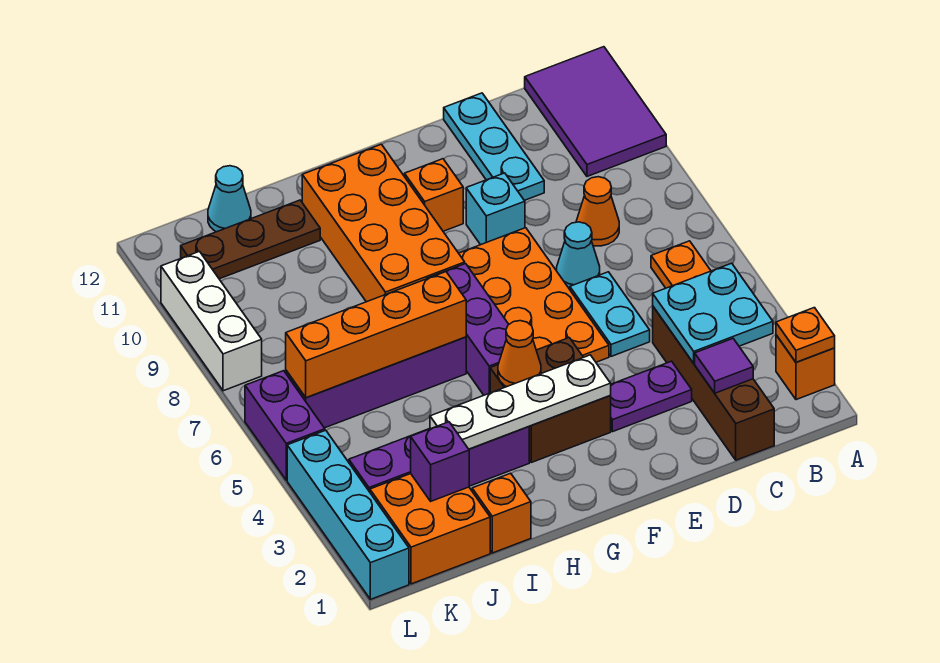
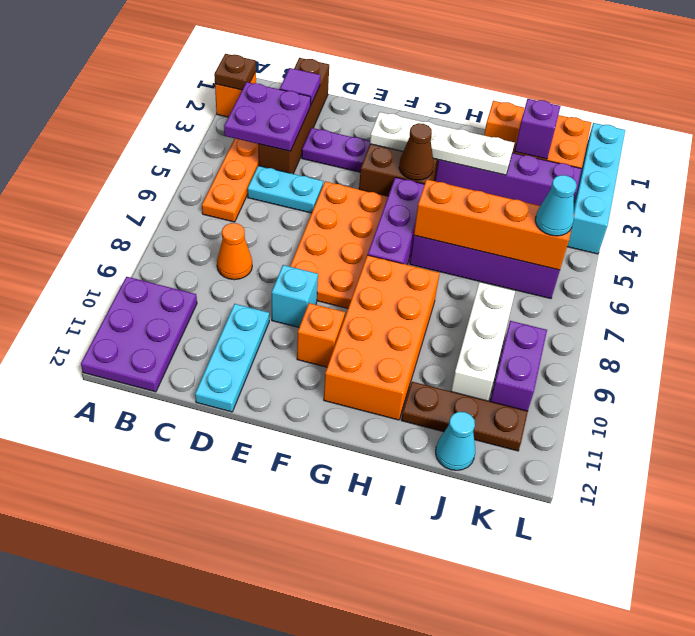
orange plate A2 level 2 -> brown plate A2 level 2
purple tile A10:B12 level 1 -> purple plate A10:B12 level 1
cyan plate B3:C4 level 2 -> purple plate B3:C4 level 2
cyan plate D5:D6 level 1 -> cyan plate C5:D5 level 1
cyan cone D7 level 1 -> cyan cone K6 level 3
orange cone G4 level 2 -> brown cone G4 level 2
purple brick L5:L6 level 1 -> purple brick K9:K10 level 1
white brick L8:L10 level 1 -> white brick J8:J10 level 1

